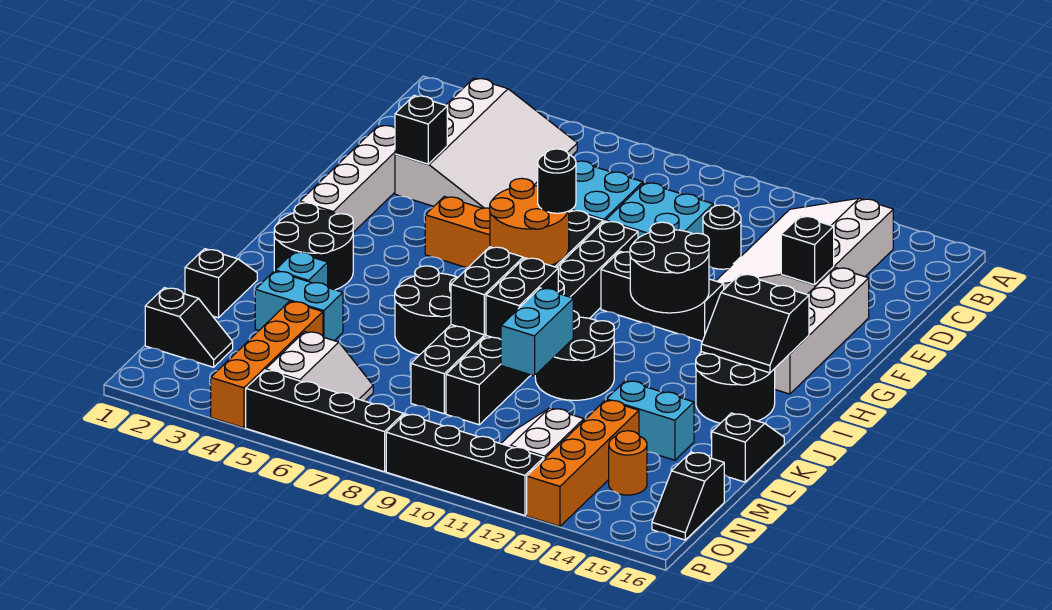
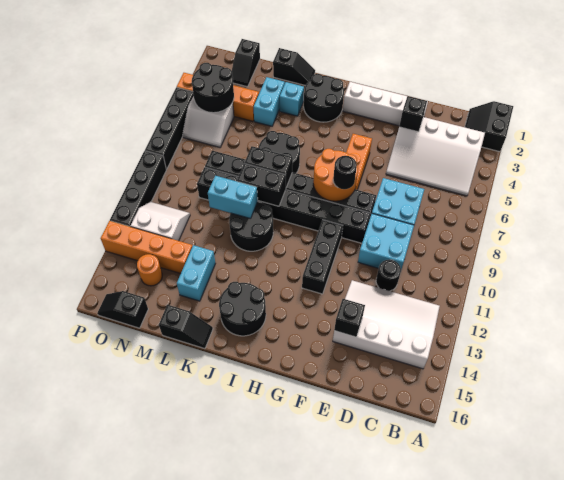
white brick E15:H15 level 1 -> none
black round brick G11:H12 level 2 -> black round brick N4:O5 level 2
black slope H14:I15 level 2 top H -> black slope A1:B2 level 1 top A

